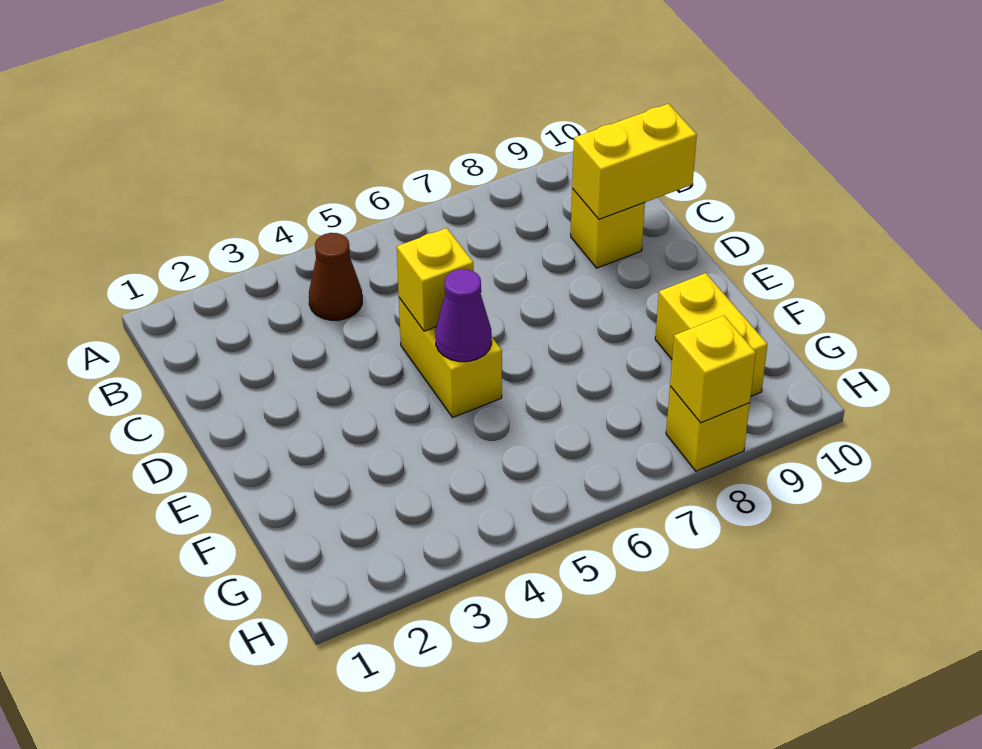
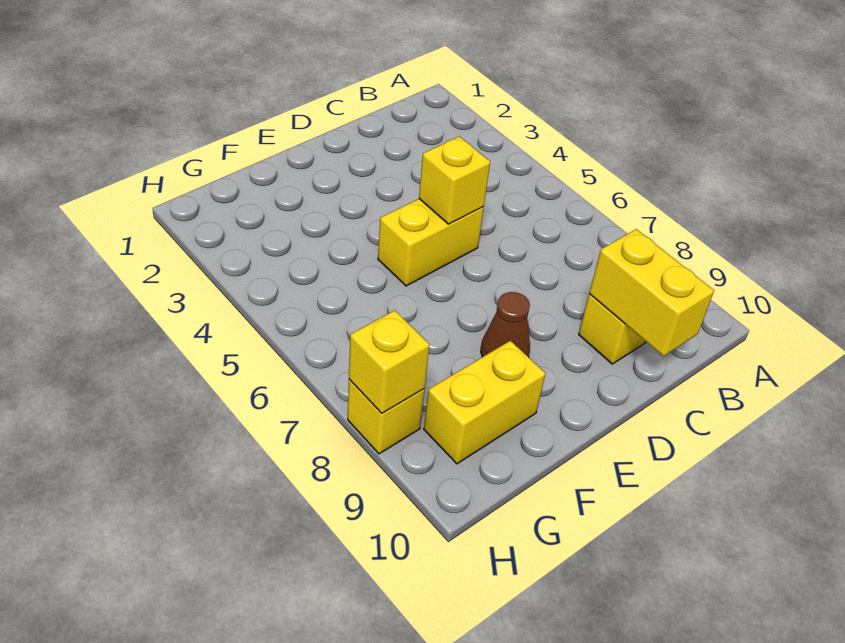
brown cone B4 level 1 -> brown cone E8 level 1
purple cone E5 level 2 -> none

